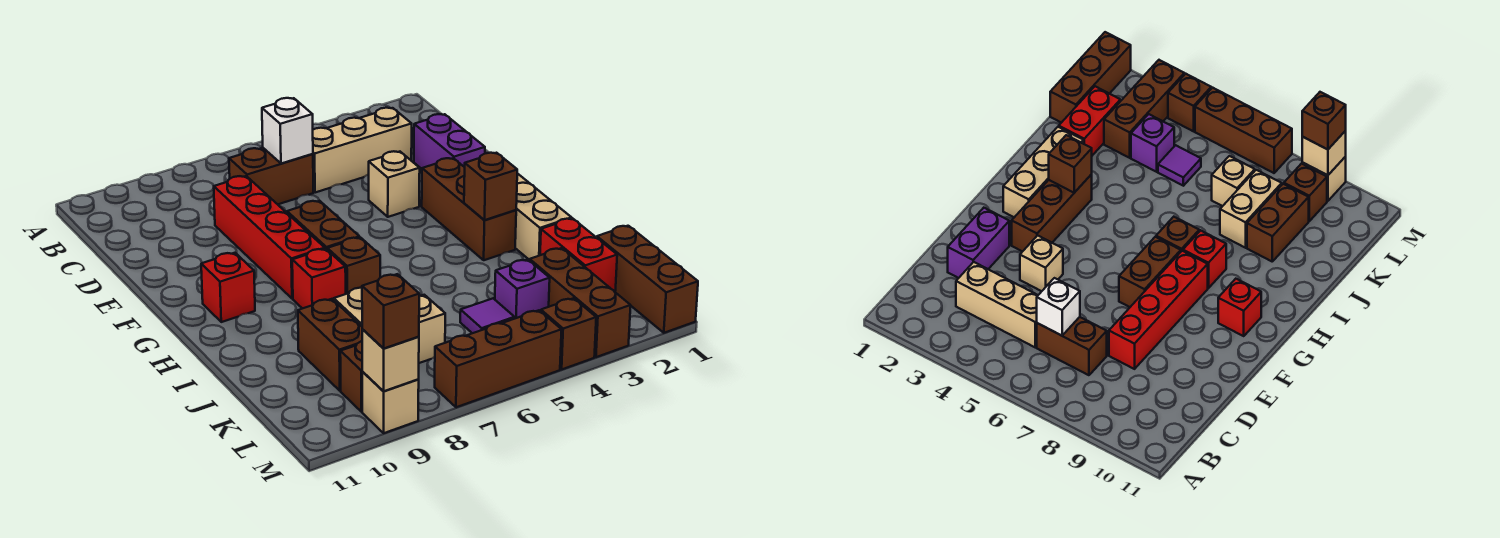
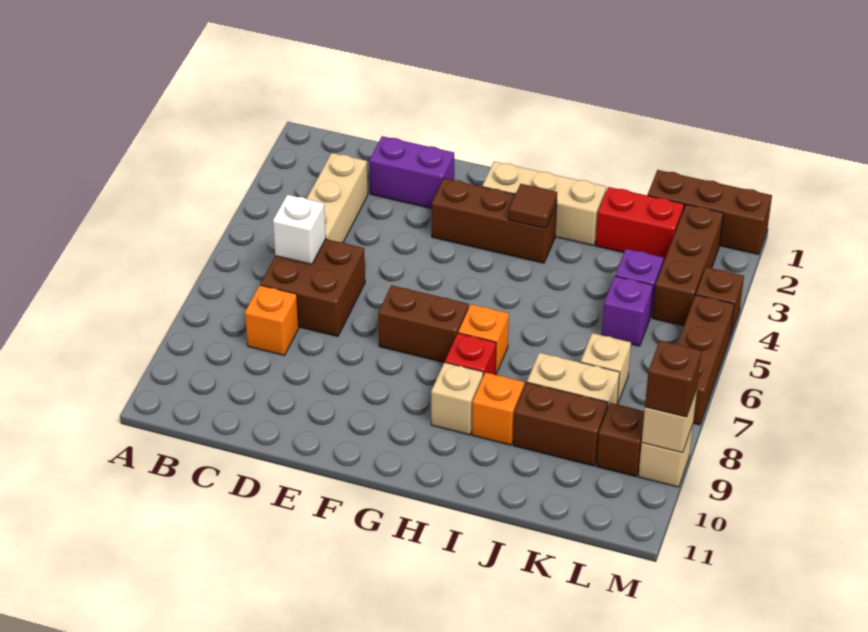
brown brick C6:C7 level 1 -> brown brick C6:D7 level 1
none -> orange brick C8 level 1
red brick D8:G8 level 1 -> none
tan brick E4 level 1 -> tan brick H9 level 1
red brick G10 level 1 -> none
brown brick H3 level 2 -> brown tile H3 level 2
brown brick H7 level 1 -> orange brick H7 level 1
none -> orange brick I9 level 1
brown brick K3:M3 level 1 -> brown brick L2:L4 level 1
purple tile K5 level 1 -> purple brick K5 level 1

